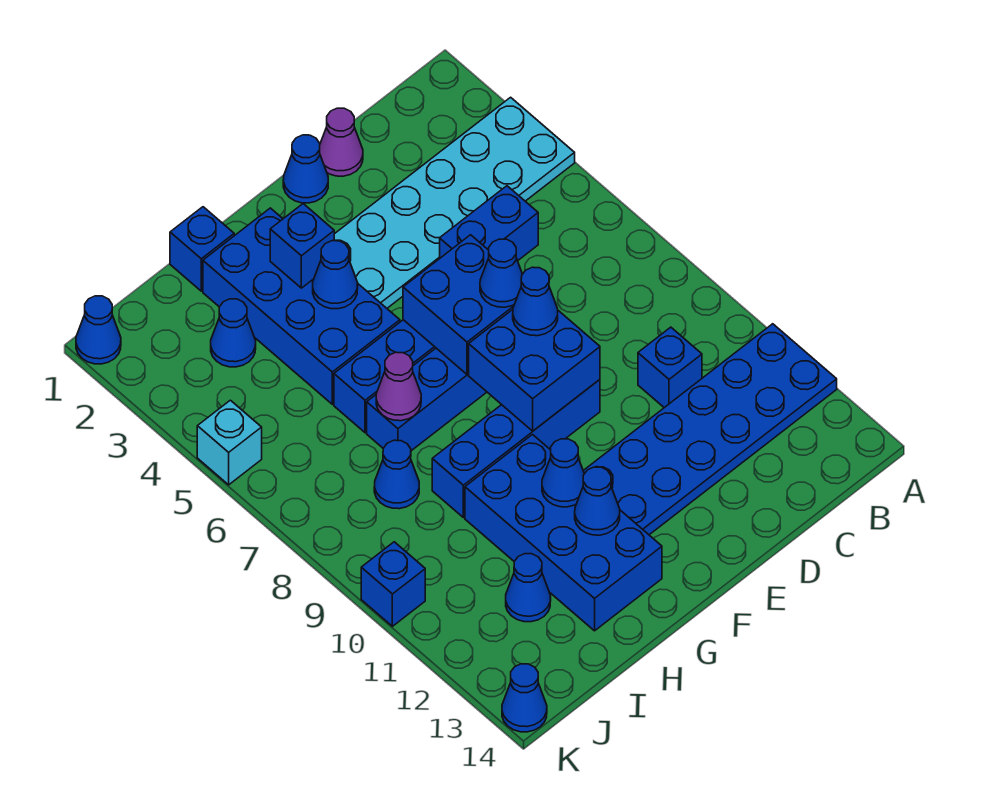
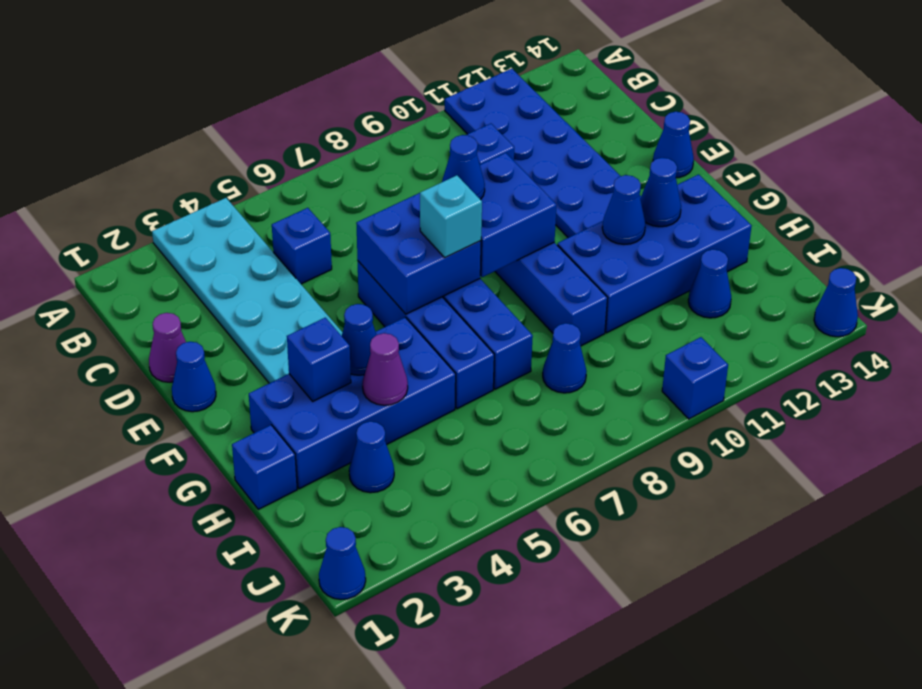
blue brick C5:D5 level 1 -> blue brick C5 level 1
blue cone E7 level 3 -> blue cone E14 level 1
purple cone H7 level 2 -> purple cone H4 level 2
cyan brick K5 level 1 -> cyan brick F7 level 3

